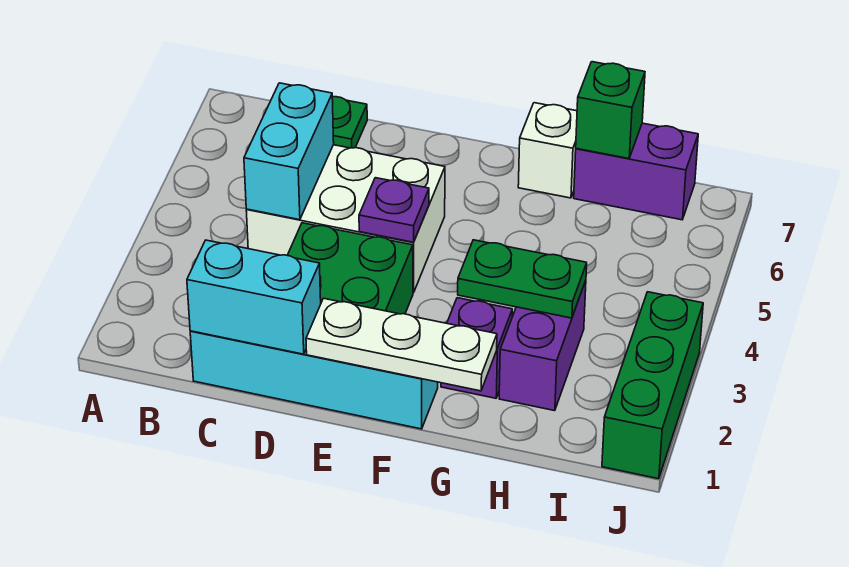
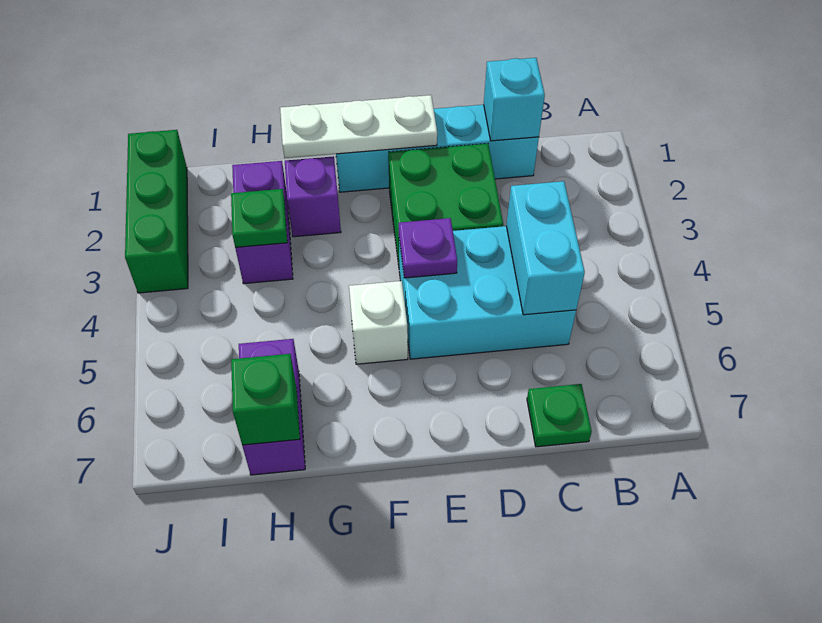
cyan brick C1:D1 level 2 -> cyan brick C1 level 2
white brick C4:E5 level 1 -> cyan brick C4:E5 level 1
green plate G3:H3 level 2 -> green plate H3 level 2
white brick G7 level 1 -> white brick F5 level 1
purple brick H7:I7 level 1 -> purple brick H6:H7 level 1

